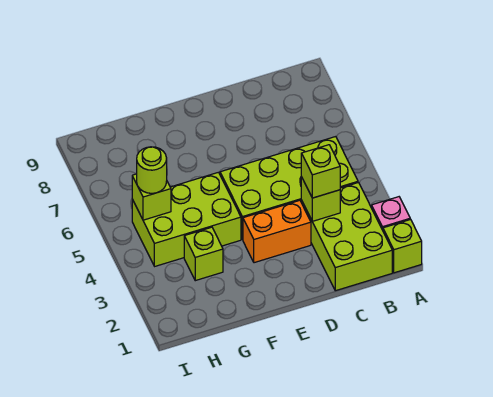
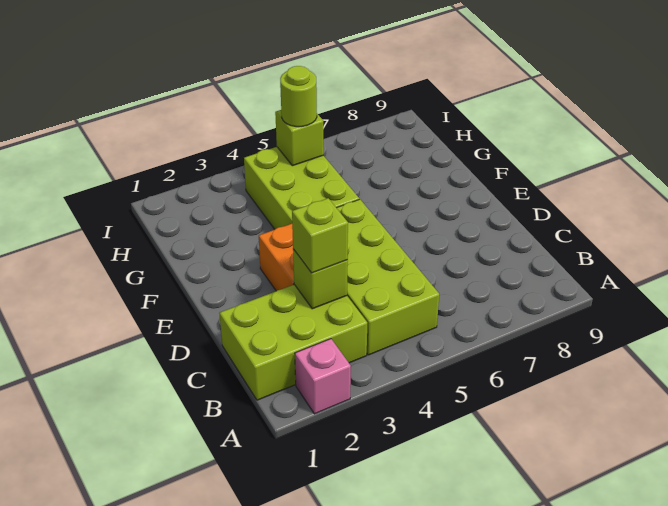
lime brick A1 level 1 -> none
lime brick G3 level 1 -> none

